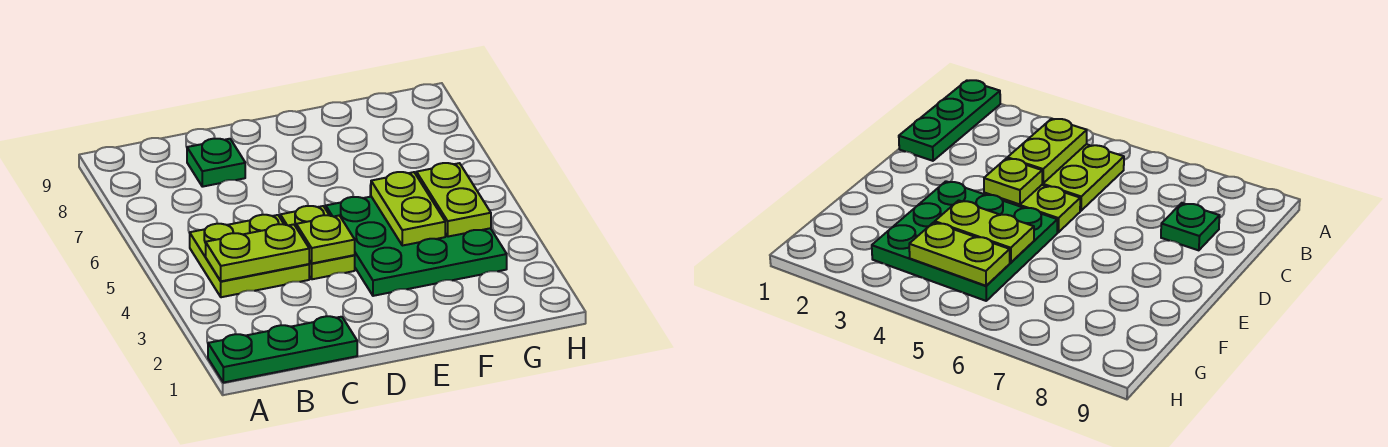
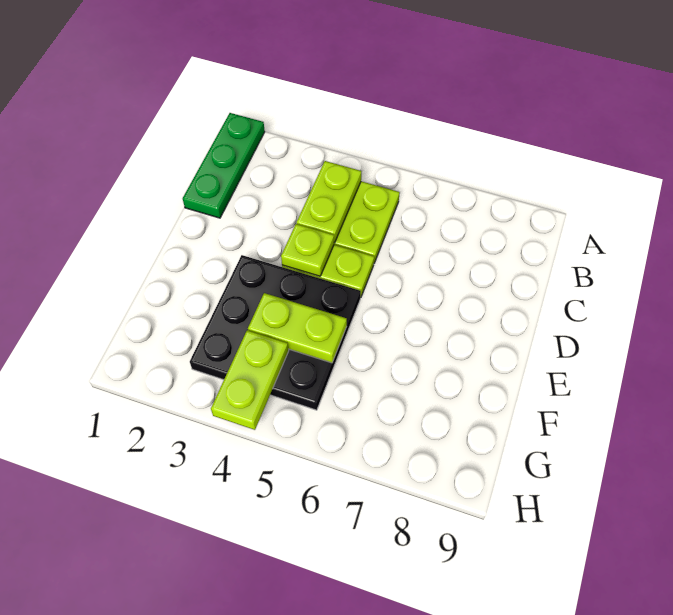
green plate C8 level 1 -> none
green plate E3:G5 level 1 -> black plate E3:G5 level 1
lime plate G4:G5 level 2 -> lime plate G4:H4 level 2

